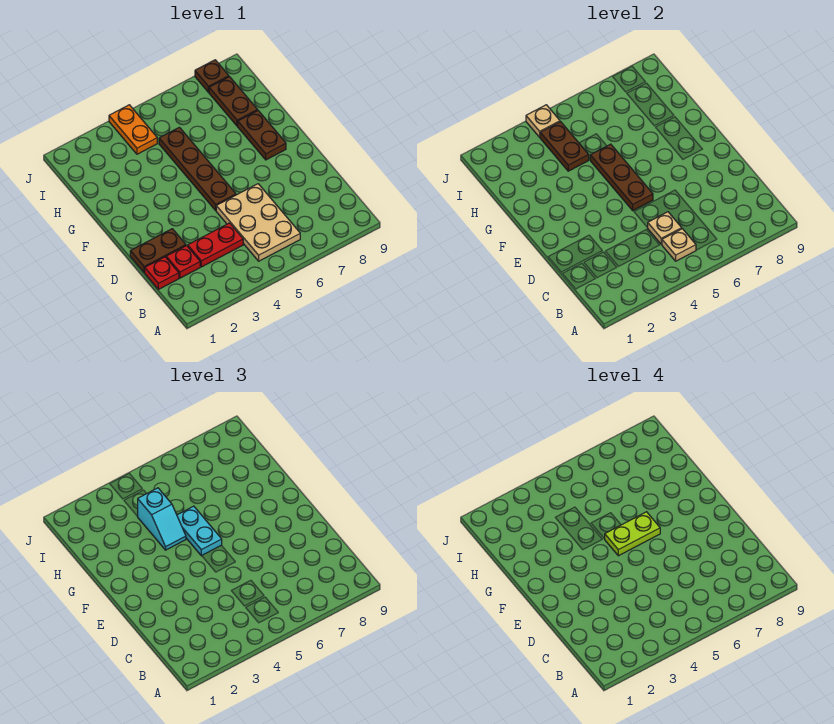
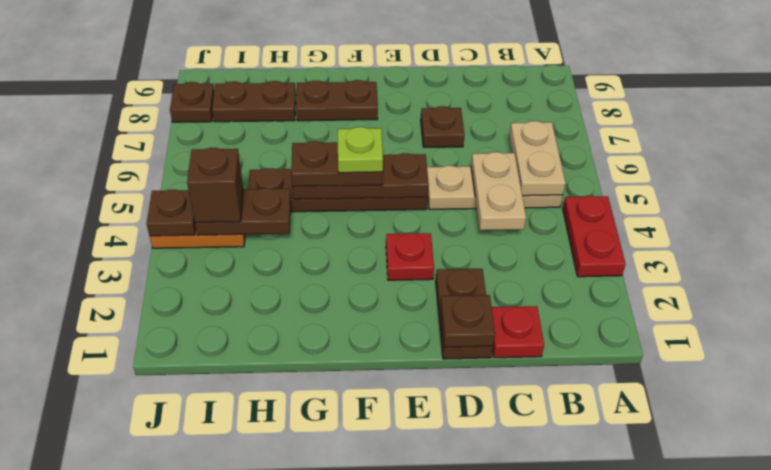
tan plate B5:D6 level 1 -> tan plate B5:D5 level 1
tan plate B5 level 2 -> tan plate B5:B6 level 2
red plate C2 level 1 -> red plate E3 level 1
red plate C3:C4 level 1 -> red plate A3:A4 level 1
tan plate C5 level 2 -> tan plate C4:C5 level 2
none -> brown plate D1 level 2
none -> brown plate D7 level 1
cyan plate F5:G5 level 3 -> brown plate F5:G5 level 3
lime plate F5:F6 level 4 -> lime plate F5 level 4
cyan slope G4:H4 level 3 top H -> none
none -> brown brick I4 level 3
tan plate J4 level 2 -> brown plate J4 level 2

